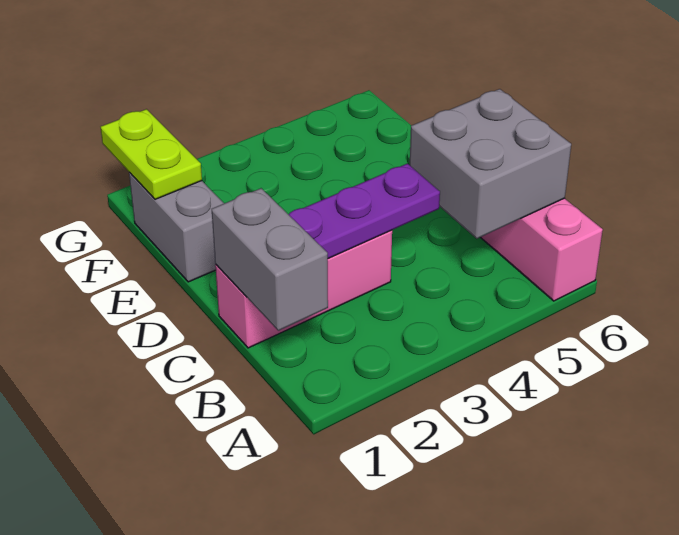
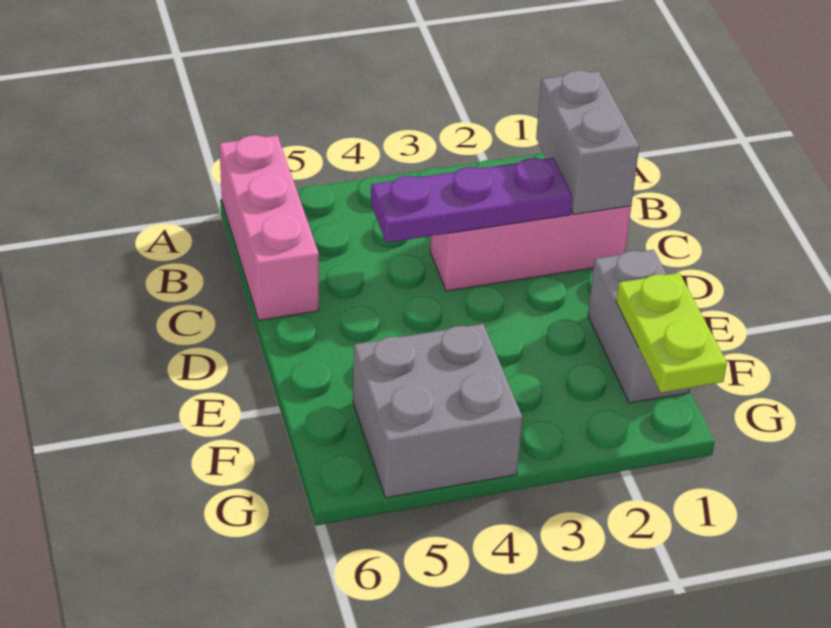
grey brick B5:C6 level 2 -> grey brick F4:G5 level 1

